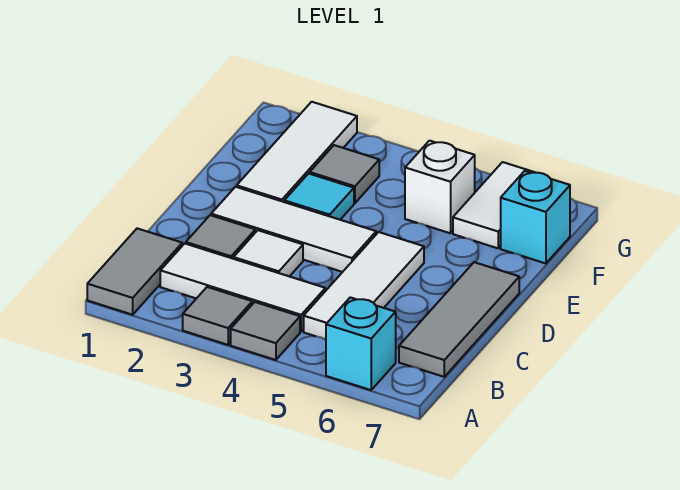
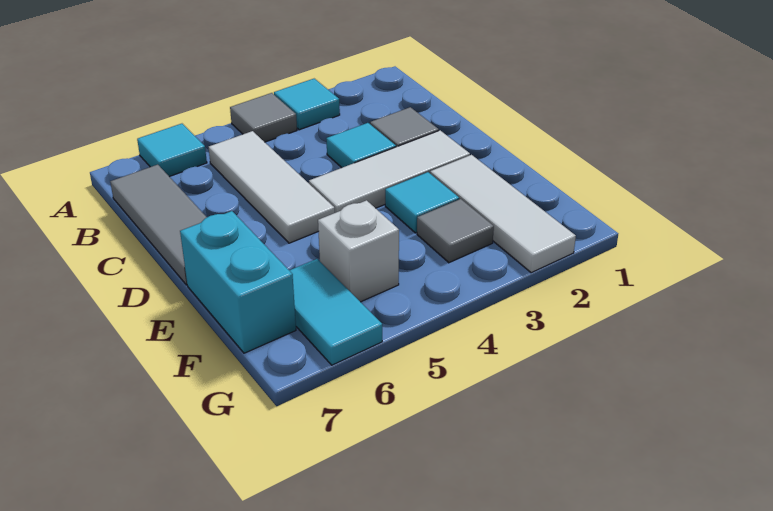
grey tile A1:B1 level 1 -> none
grey tile A3 level 1 -> cyan tile A3 level 1
cyan brick A6 level 1 -> cyan tile A6 level 1
white tile B2:B4 level 1 -> none
white tile C3 level 1 -> cyan tile C3 level 1
white tile F6:G6 level 1 -> cyan tile F6:G6 level 1
cyan brick F7 level 1 -> cyan brick E7:F7 level 1

